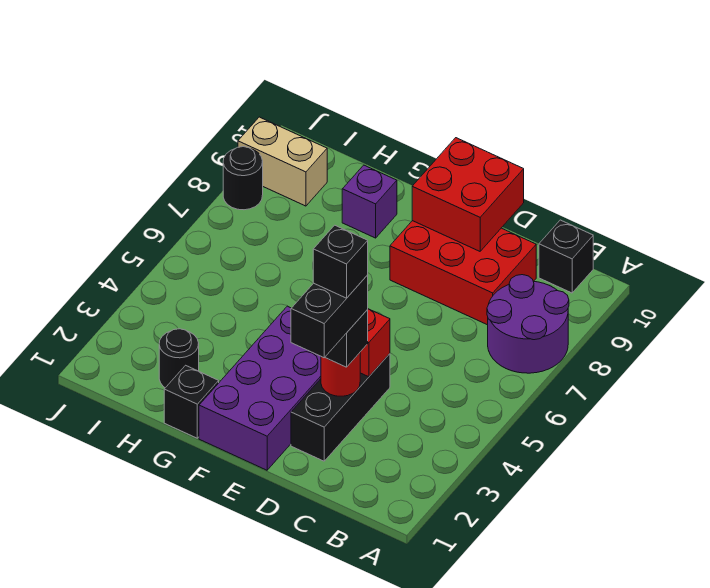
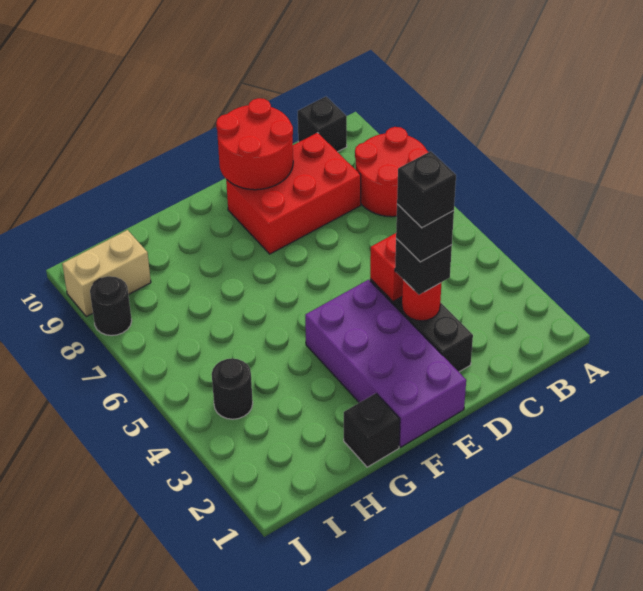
purple round brick A7:B8 level 1 -> red round brick A7:B8 level 1
black brick D2:D3 level 4 -> black brick D3 level 4
red brick D9:E10 level 2 -> red round brick D9:E10 level 2
purple brick G9 level 1 -> none
black round brick H2 level 1 -> black round brick I4 level 1

